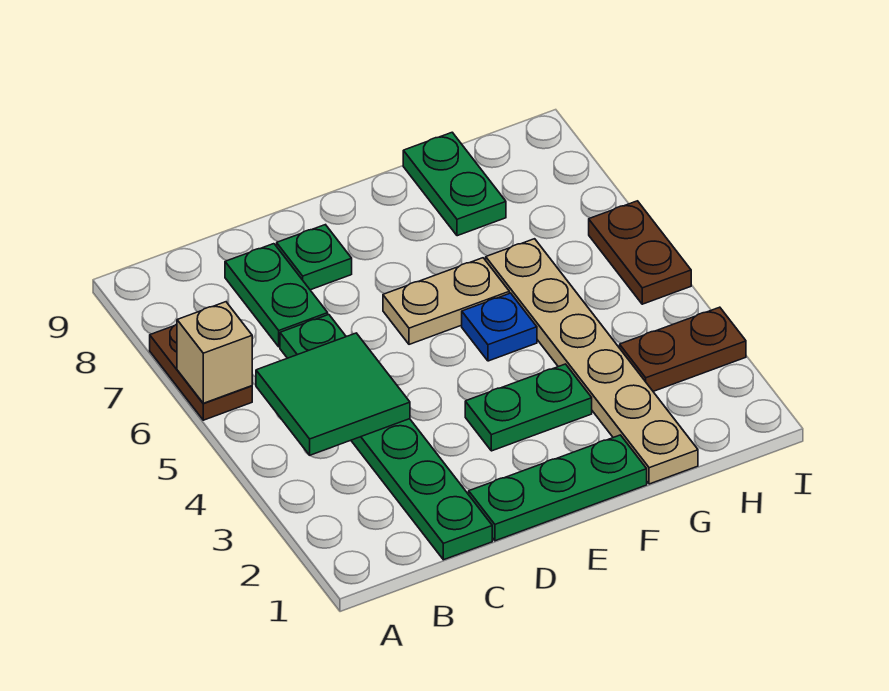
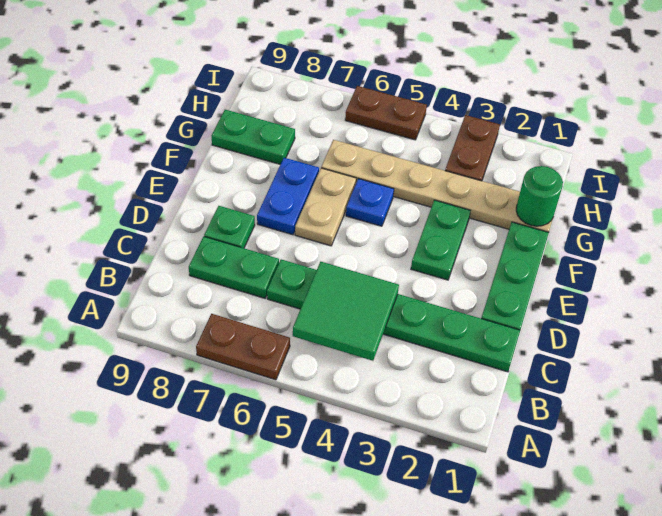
tan brick A6 level 2 -> none
none -> blue plate E7:F7 level 1
none -> green round brick G1 level 2

